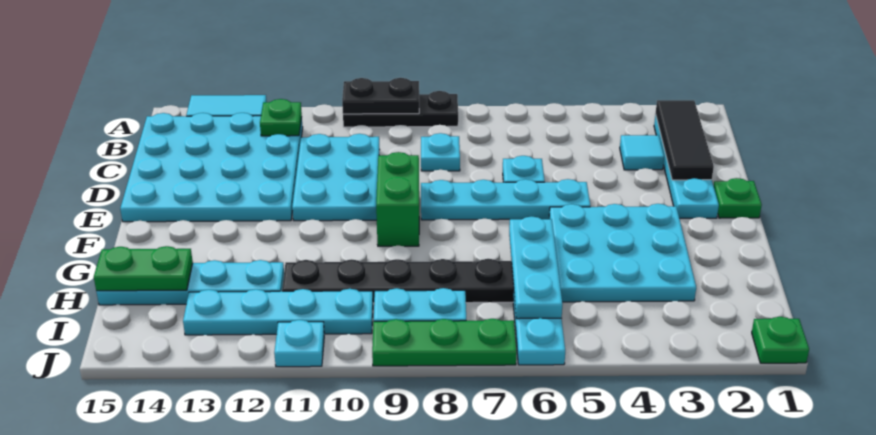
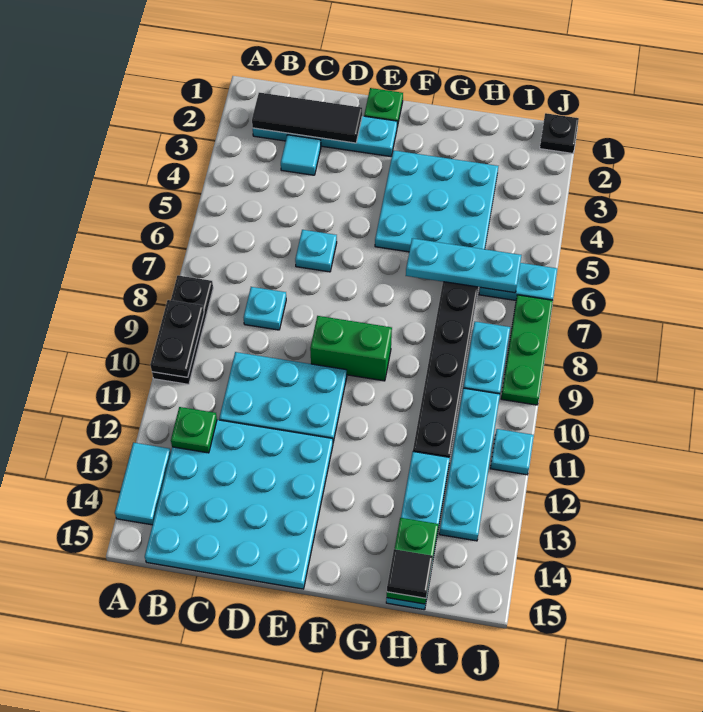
cyan plate E5:E8 level 1 -> none
none -> black tile H15 level 3
green plate J1 level 1 -> black plate J1 level 1

